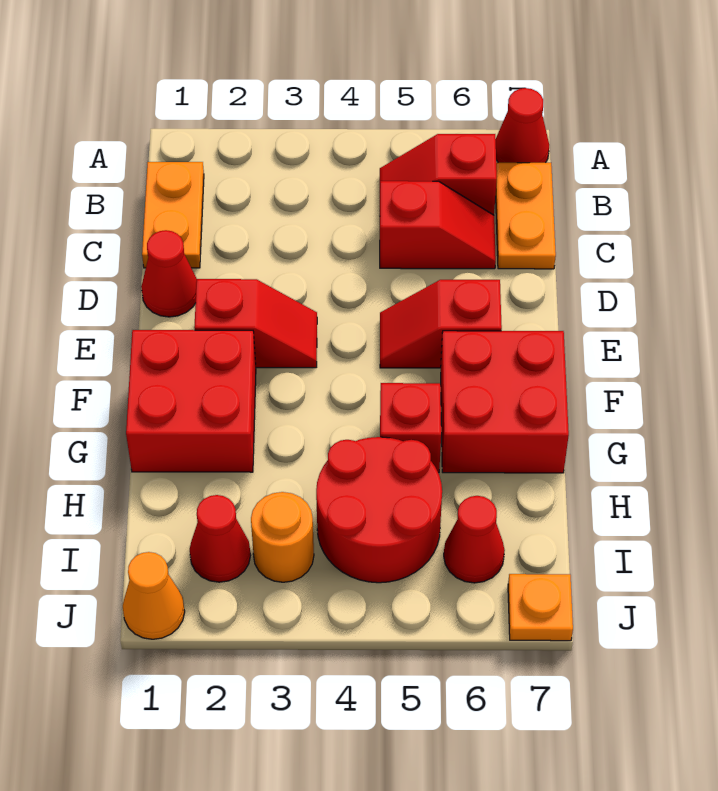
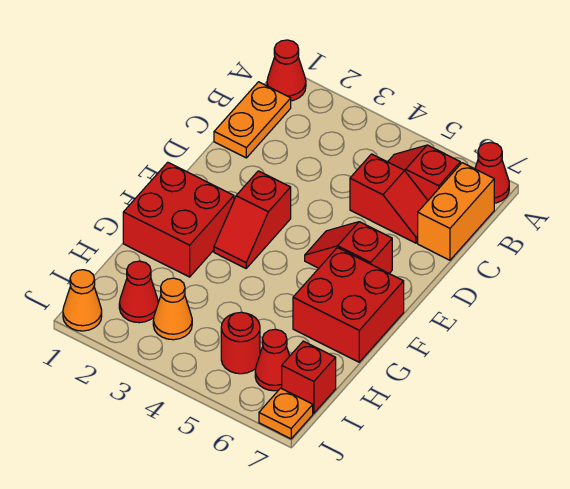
orange plate B7:C7 level 1 -> orange brick B7:C7 level 1
red cone D1 level 1 -> red cone A1 level 1
red slope E2:E3 level 1 top 2 -> red slope E3:F3 level 1 top E
red brick G5 level 1 -> red brick I7 level 1
red round brick H4:I5 level 1 -> red round brick I5 level 1
orange round brick I3 level 1 -> orange cone I3 level 1

